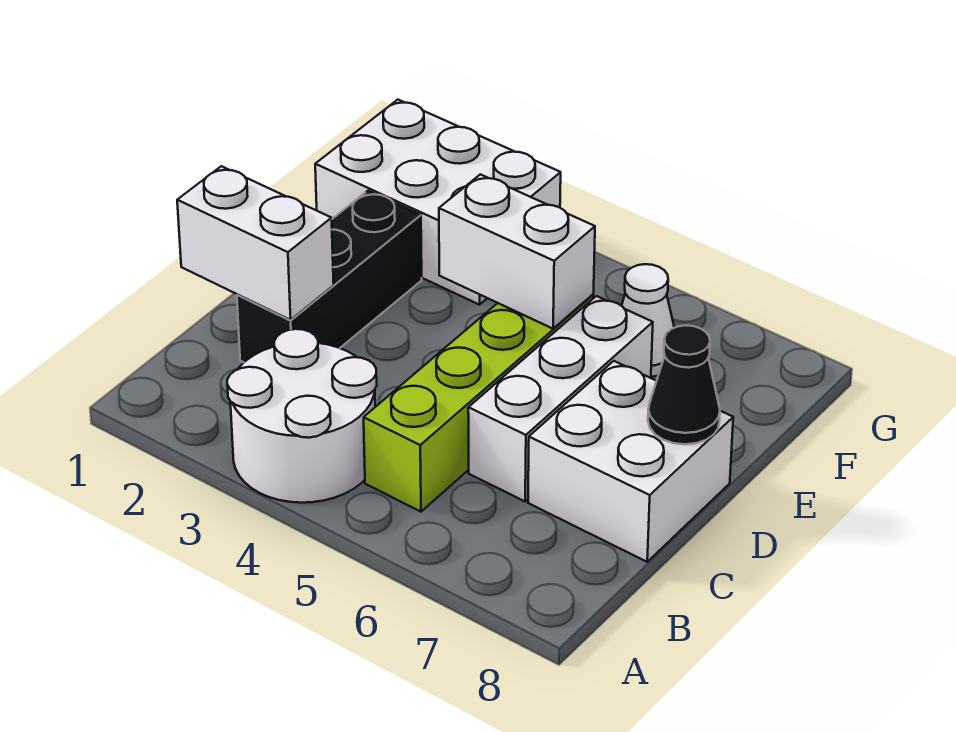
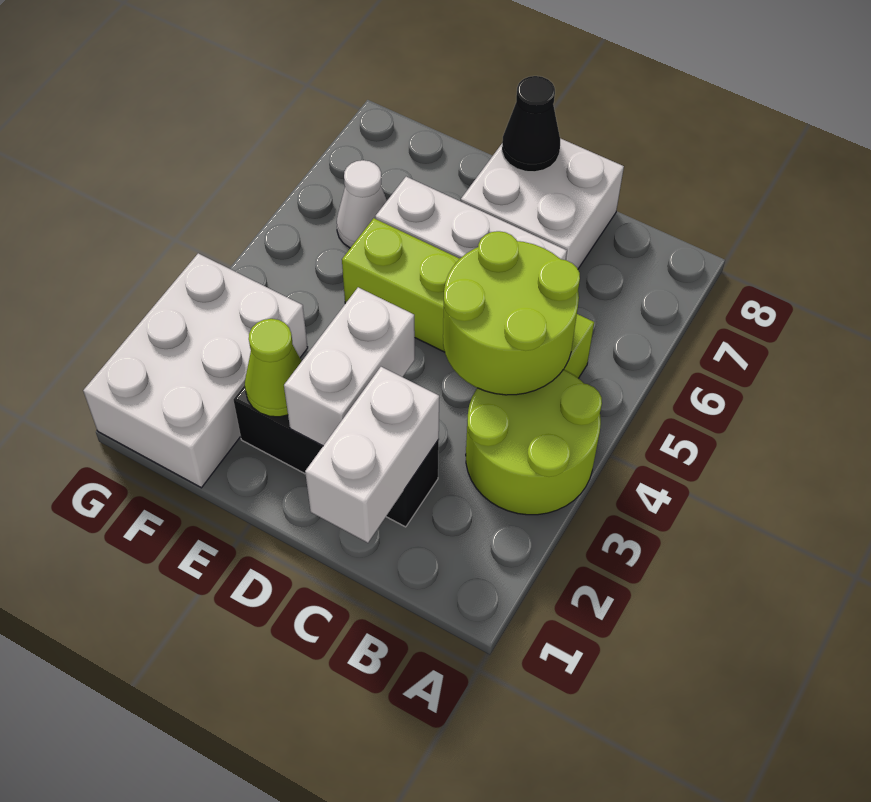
white round brick A3:B4 level 1 -> lime round brick A3:B4 level 1
none -> lime round brick B4:C5 level 2
none -> lime cone E2 level 2
white brick E4:E5 level 2 -> white brick D2:D3 level 2

